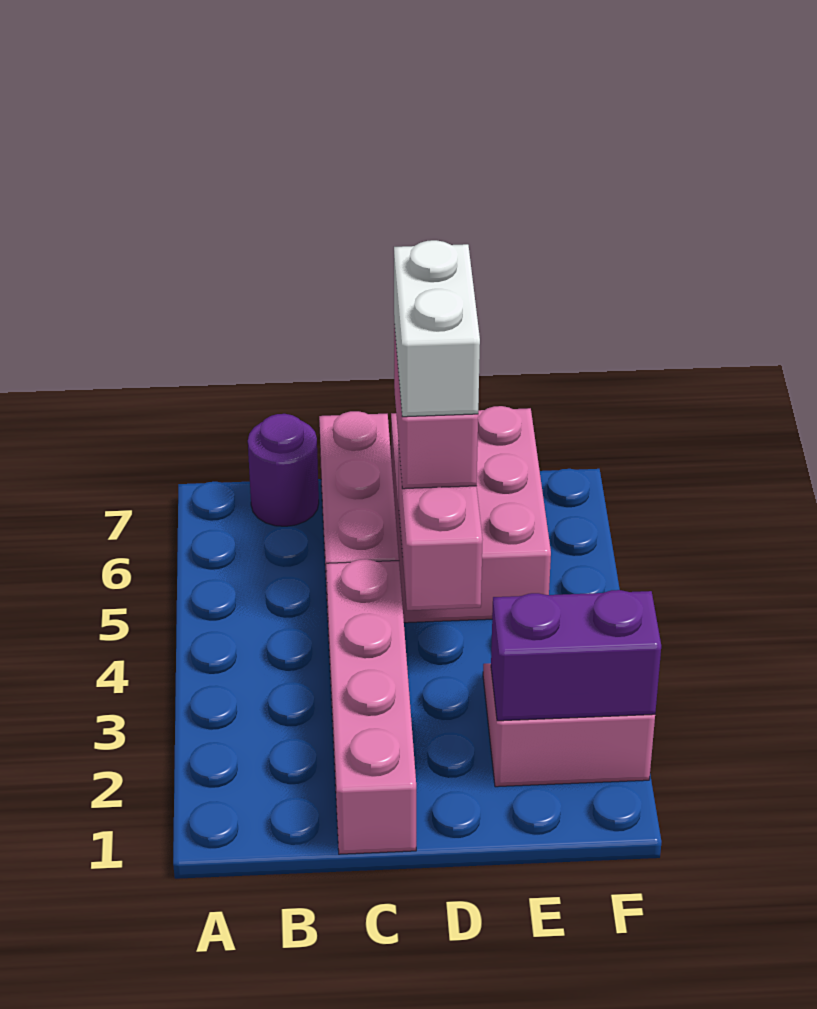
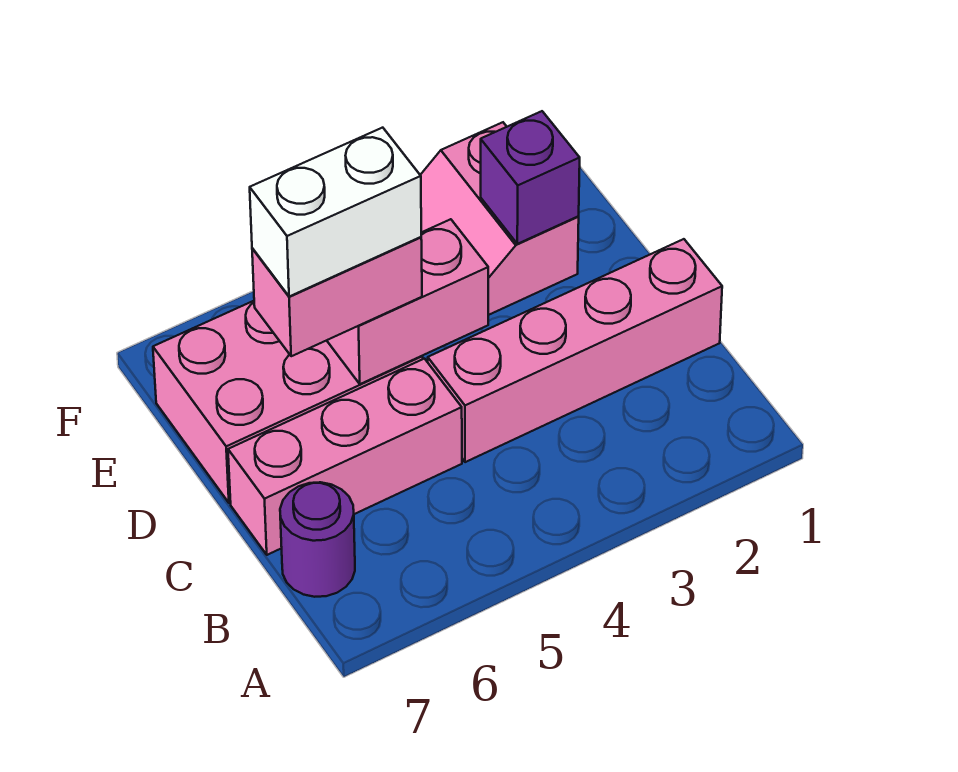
purple brick E2:F2 level 2 -> purple brick E2 level 2

